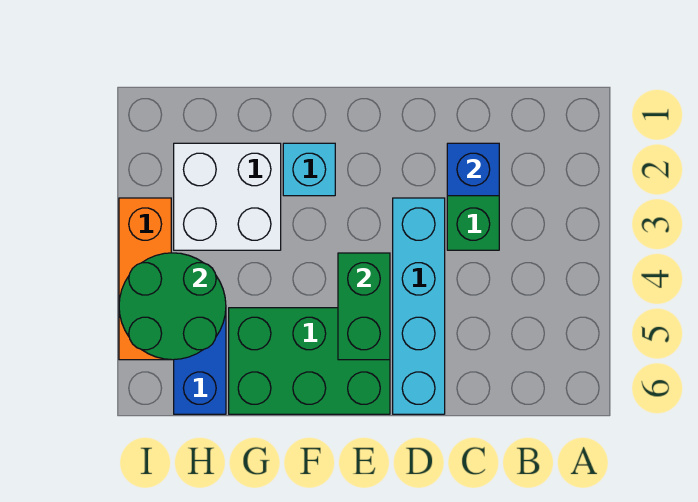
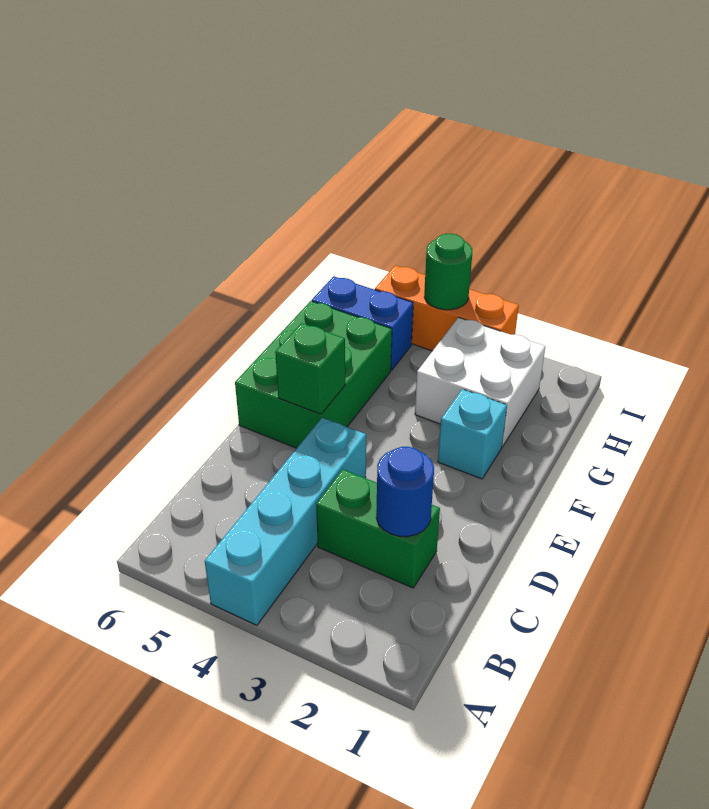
blue brick C2 level 2 -> blue round brick C2 level 2
cyan brick D3:D6 level 1 -> cyan brick A4:D4 level 1
green brick E4:E5 level 2 -> green brick E5 level 2
green round brick H4:I5 level 2 -> green round brick I4 level 2

